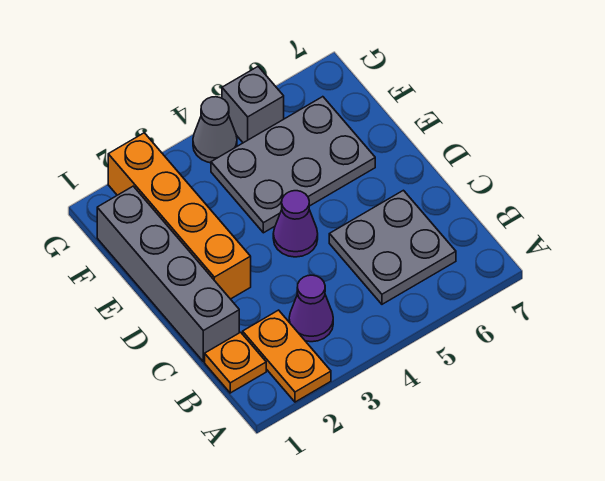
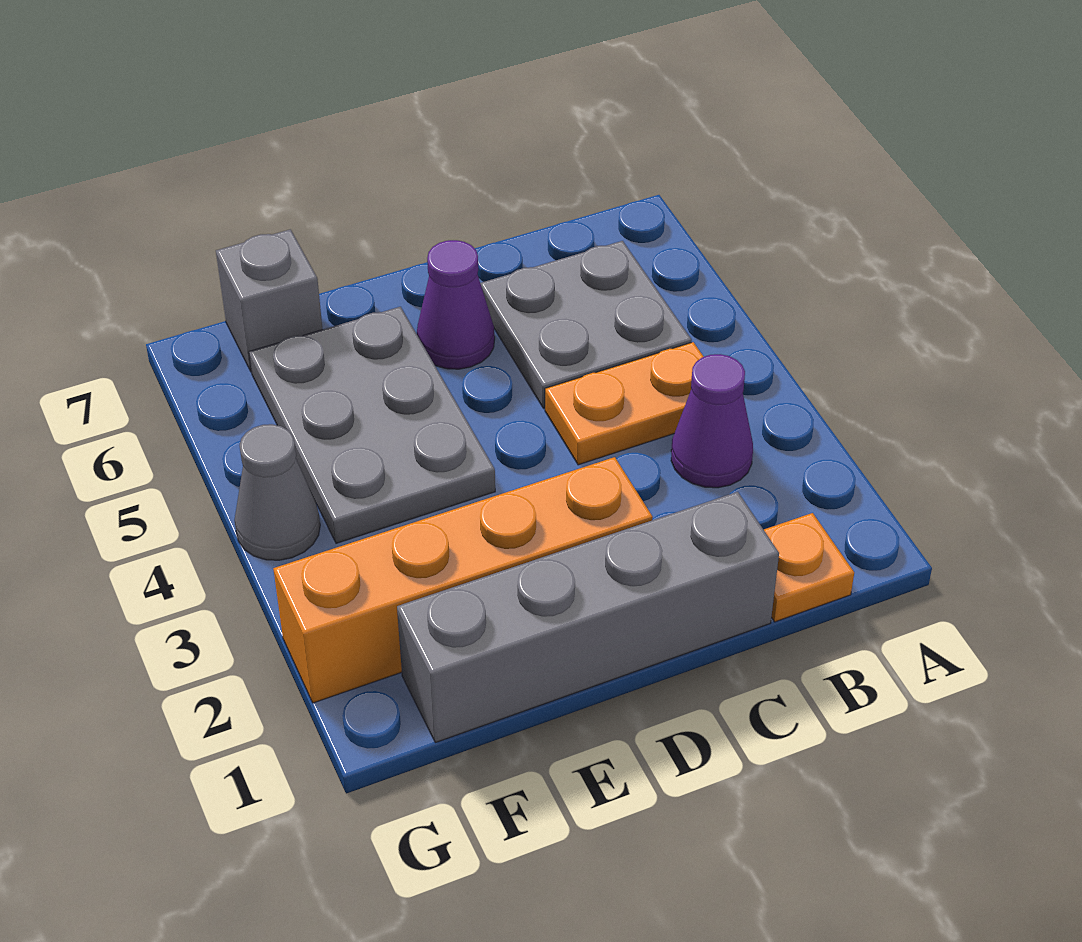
orange plate A2:B2 level 1 -> orange plate B4:C4 level 1
purple cone D4 level 1 -> purple cone D6 level 1
grey brick G5 level 1 -> grey brick F7 level 1

